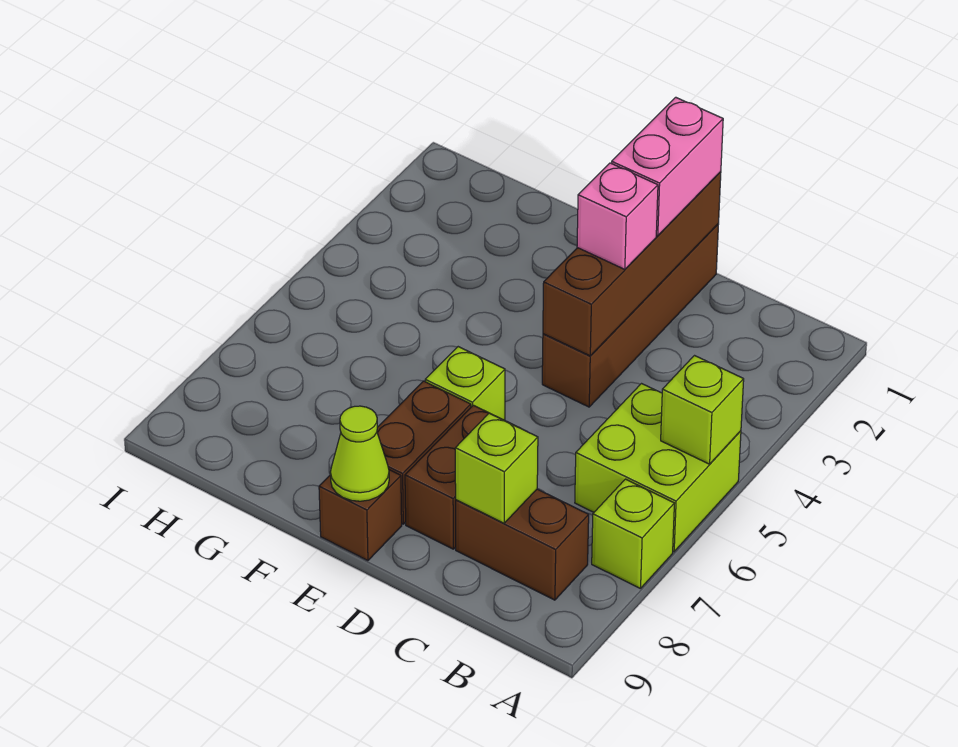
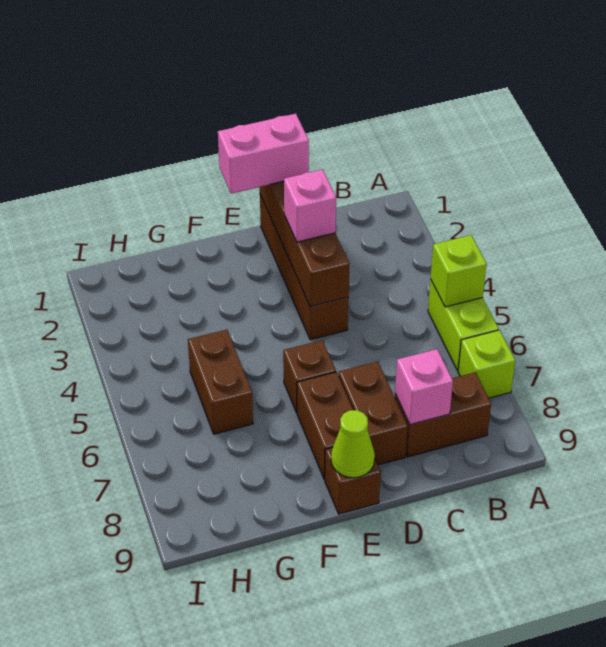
lime brick A5:B6 level 1 -> lime brick A5:A6 level 1
lime brick C8 level 2 -> pink brick C8 level 2
pink brick D1:D2 level 3 -> pink brick D1:E1 level 3
lime brick E6 level 1 -> brown brick E6 level 1
none -> brown brick G5:G6 level 1

